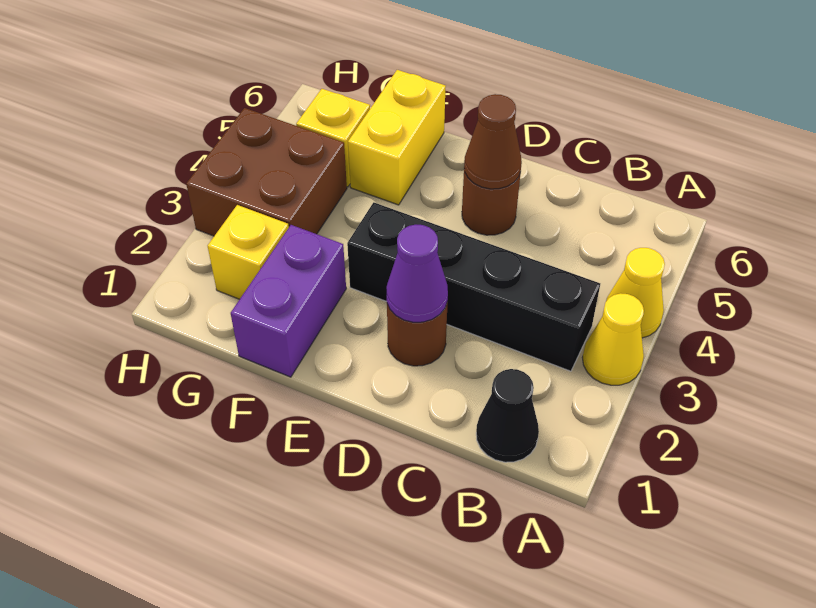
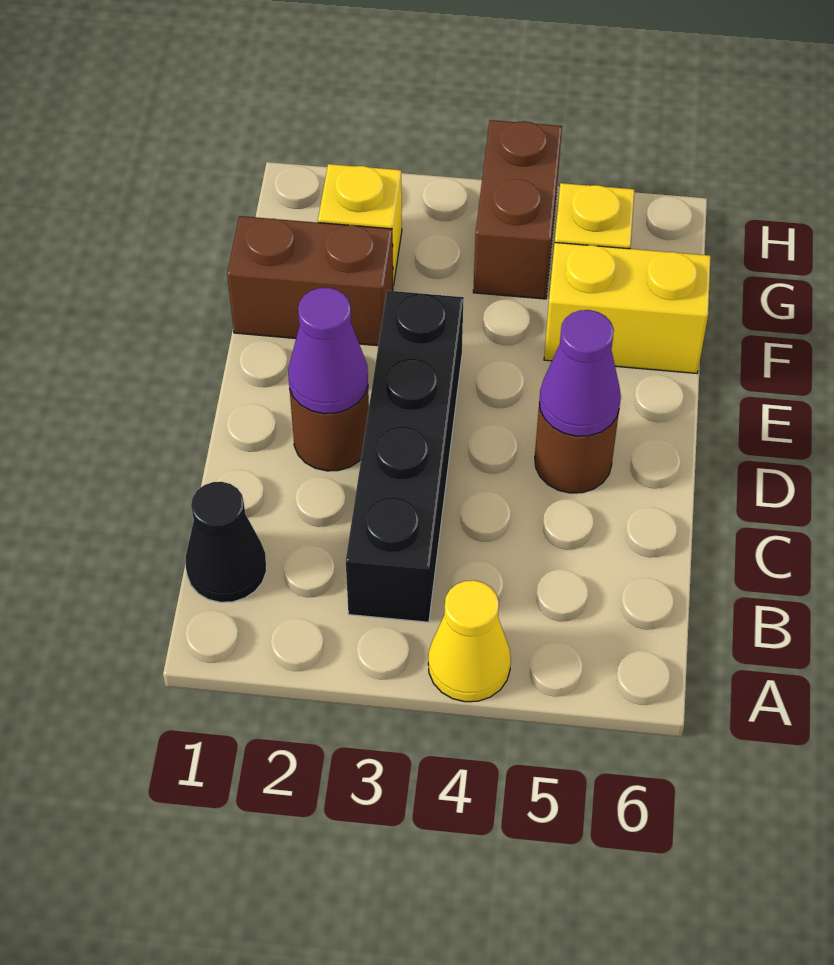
yellow cone A3 level 1 -> none
brown cone D5 level 2 -> purple cone D5 level 2
purple brick F1:F2 level 1 -> brown brick F1:F2 level 1
brown brick G3:H4 level 1 -> brown brick G4:H4 level 1

